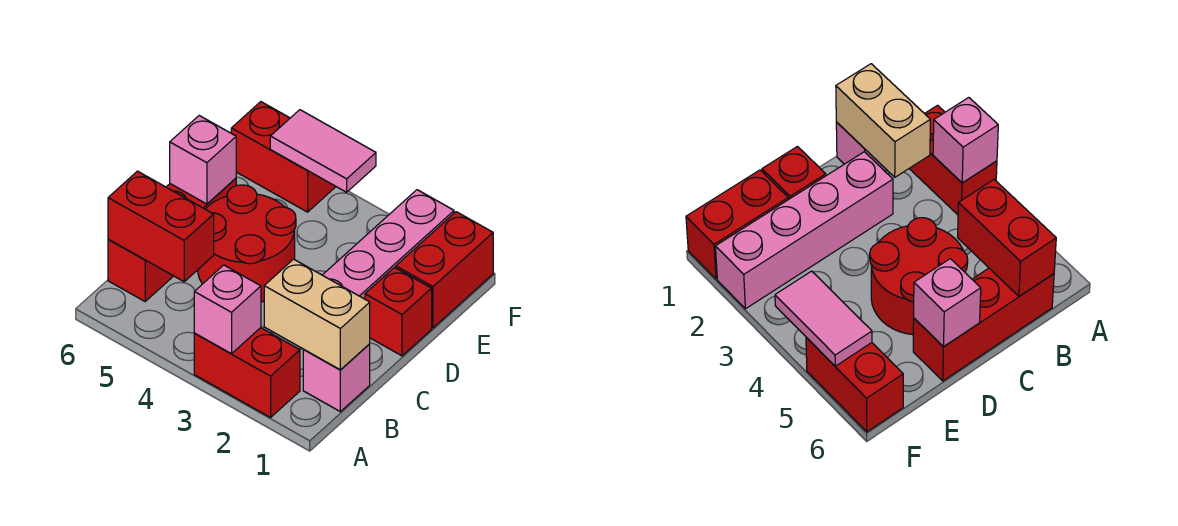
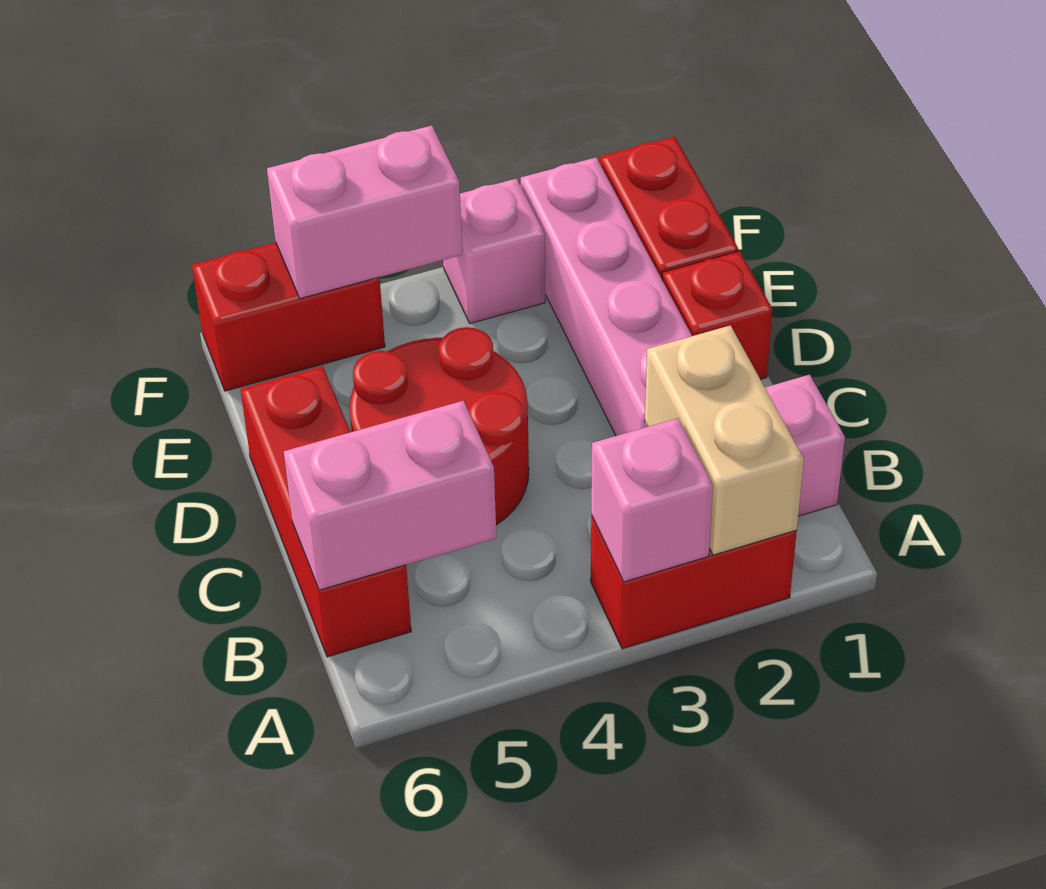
tan brick B1:B2 level 2 -> tan brick A2:B2 level 2
red brick B5:B6 level 2 -> pink brick B5:B6 level 2
pink brick D6 level 2 -> pink brick F3 level 1
pink tile F4:F5 level 2 -> pink brick F4:F5 level 2

